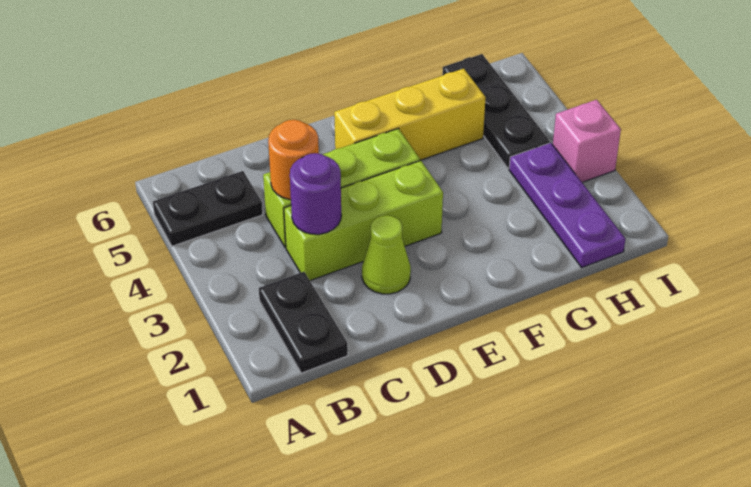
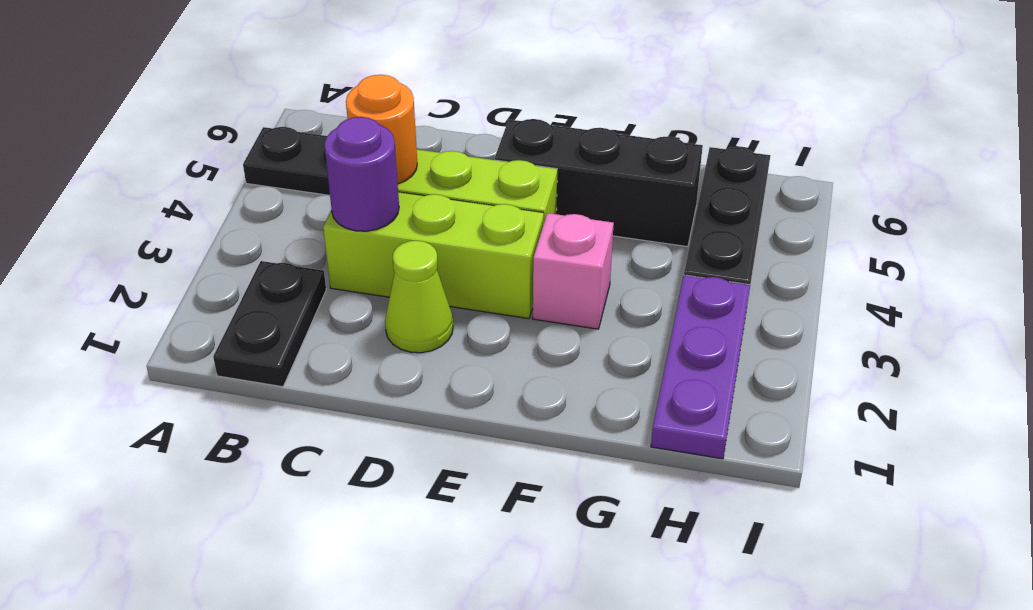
yellow brick E5:G5 level 1 -> black brick E5:G5 level 1
pink brick I3 level 1 -> pink brick F3 level 1

